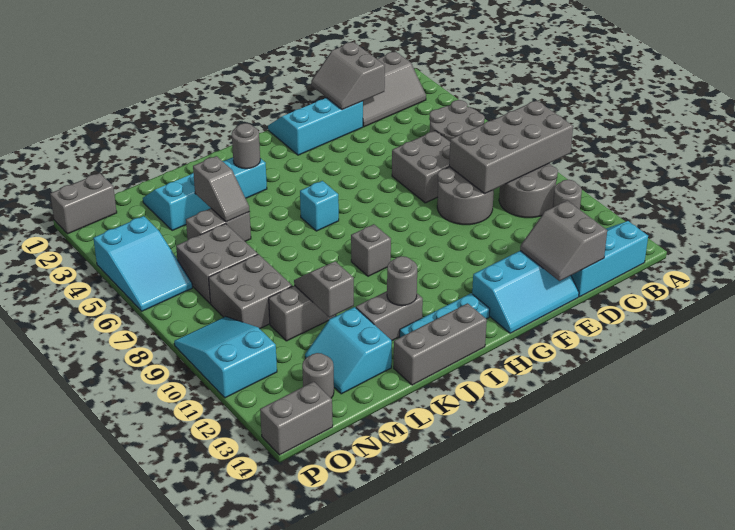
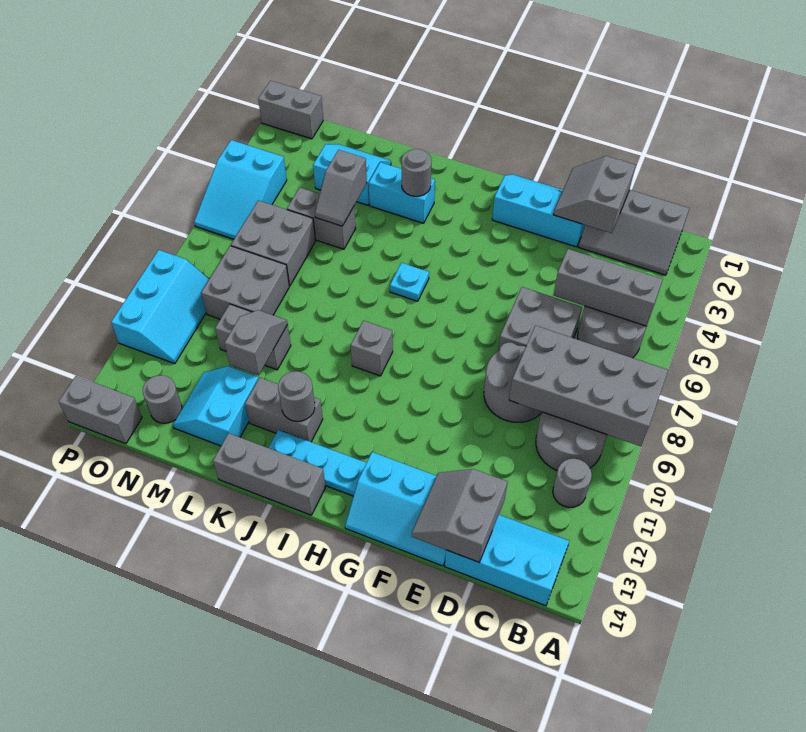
none -> grey brick B5:D5 level 2
cyan brick I6 level 1 -> cyan plate I6 level 1
cyan slope O9:P11 level 1 top 11 -> cyan slope O9:P11 level 1 top P

